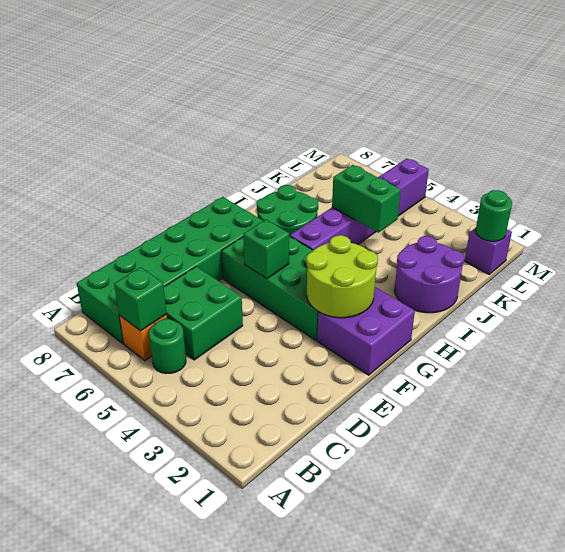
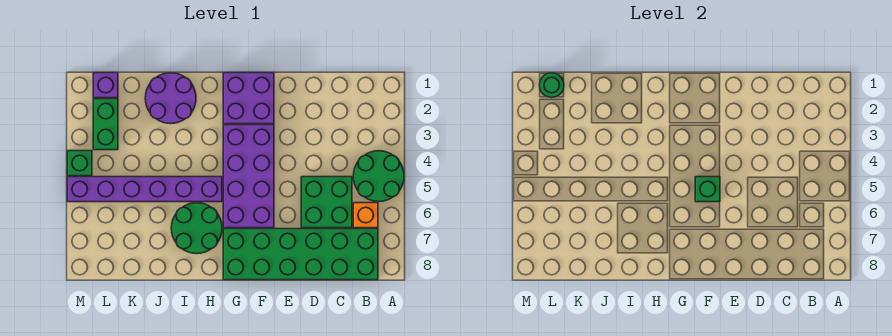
green round brick B5 level 1 -> green round brick A4:B5 level 1
green brick B6 level 2 -> green brick M4 level 1
lime round brick F2:G3 level 2 -> none
green brick F3:G6 level 1 -> purple brick F3:G6 level 1
green brick J4:J5 level 2 -> green brick L2:L3 level 1

